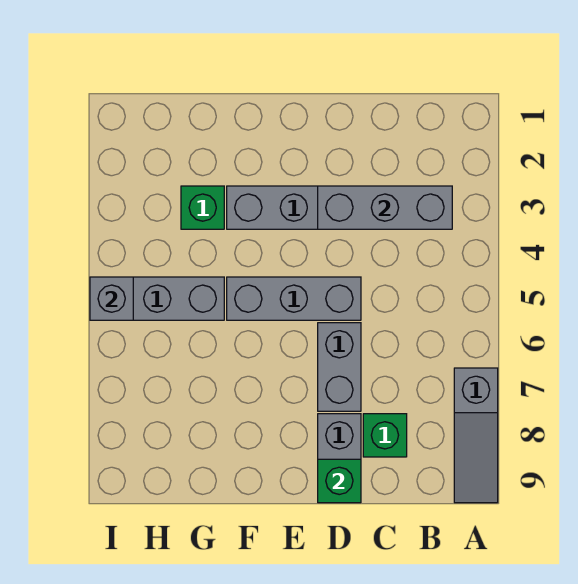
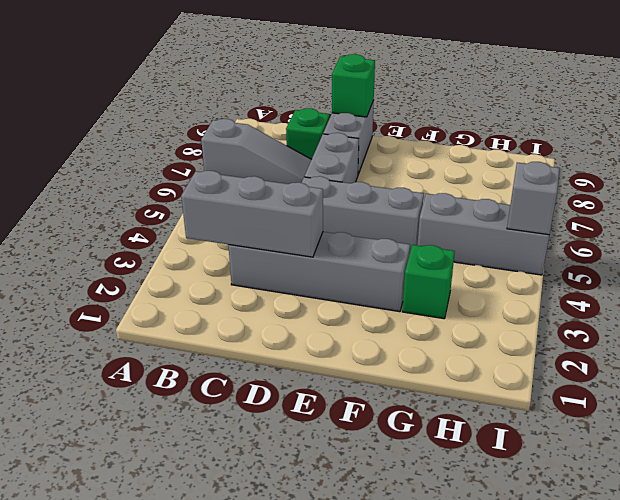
grey slope A7:A9 level 1 top 7 -> grey slope A7:C7 level 1 top A

